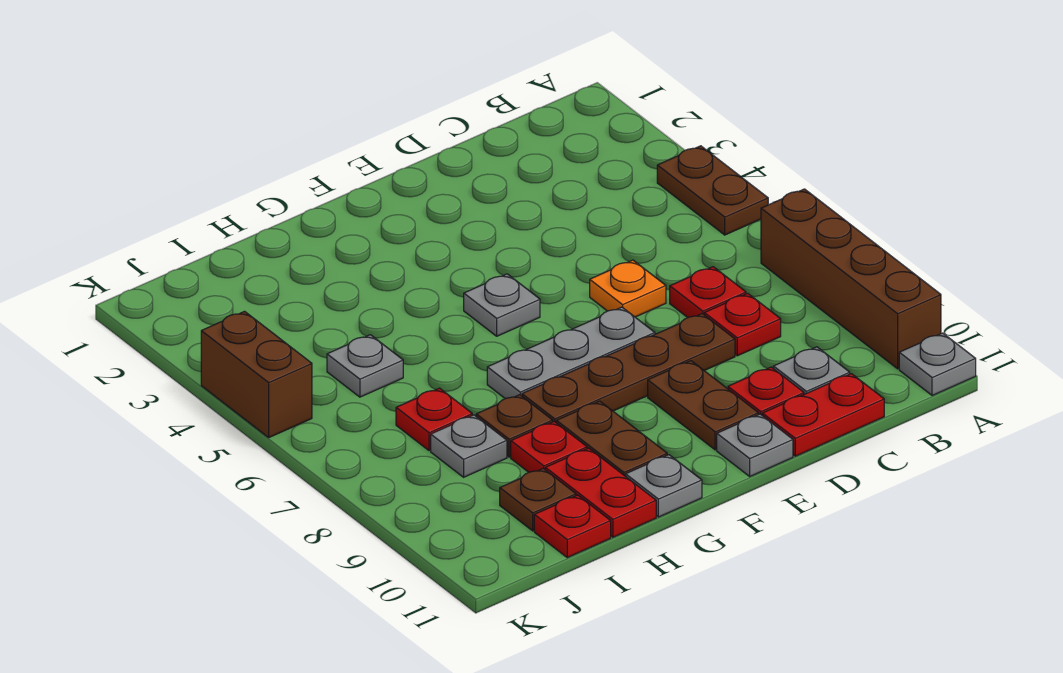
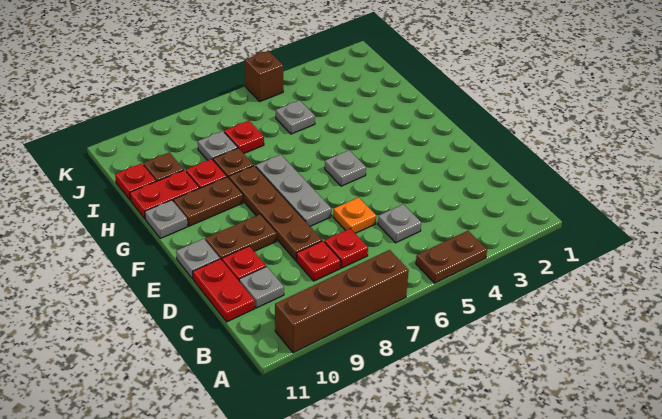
grey plate A11 level 1 -> grey plate C5 level 1
brown brick K4:K5 level 1 -> brown brick K5 level 1

